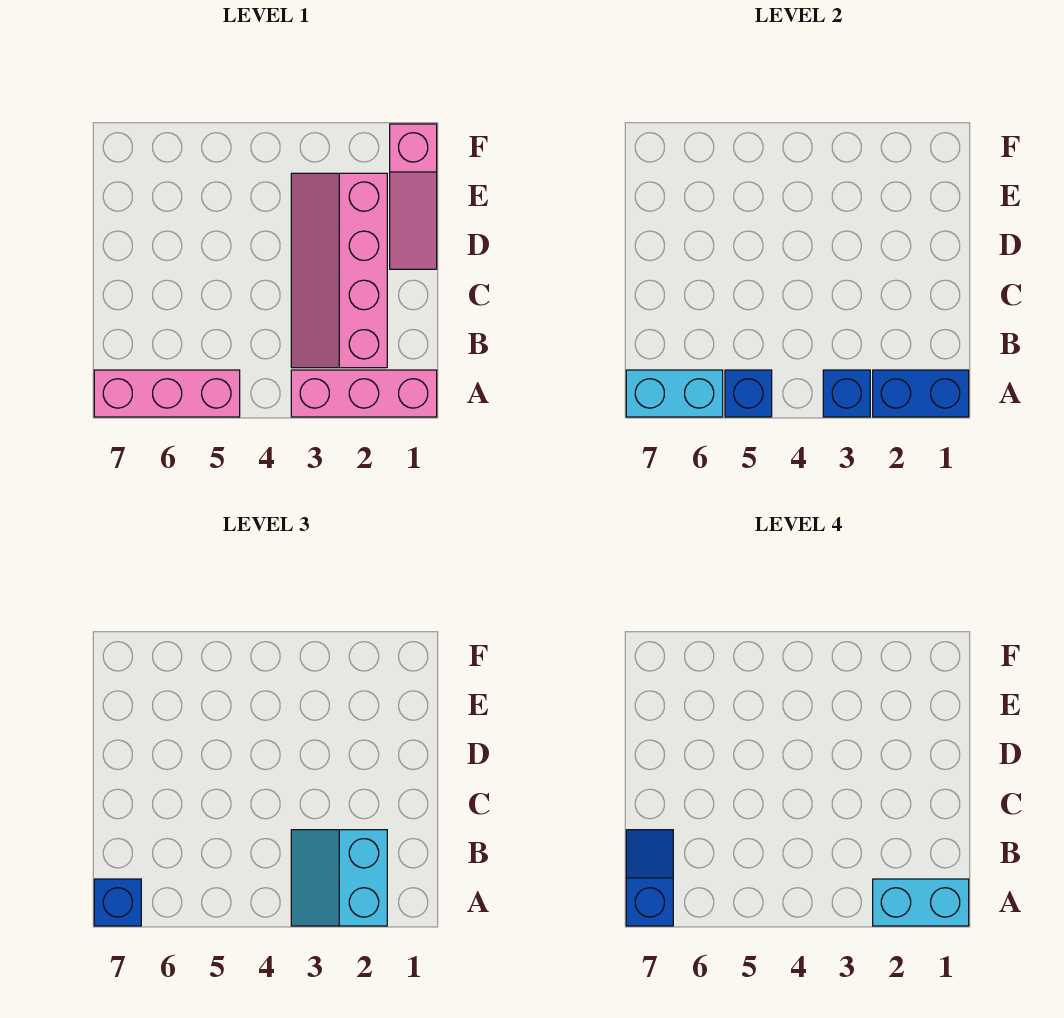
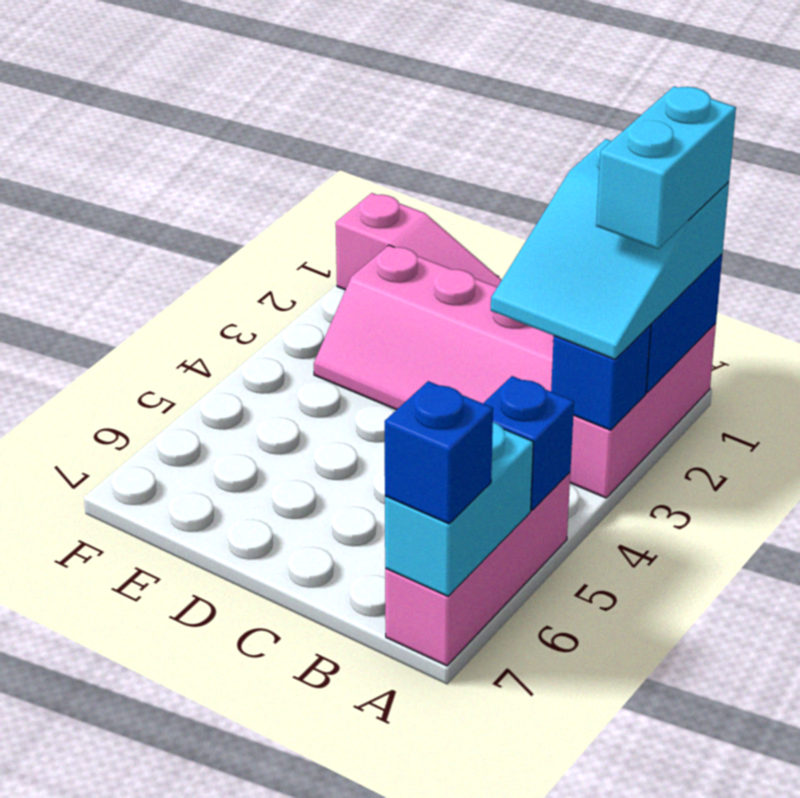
cyan slope A2:B3 level 3 top 2 -> cyan slope A1:B3 level 3 top 1
blue slope A7:B7 level 4 top A -> none

